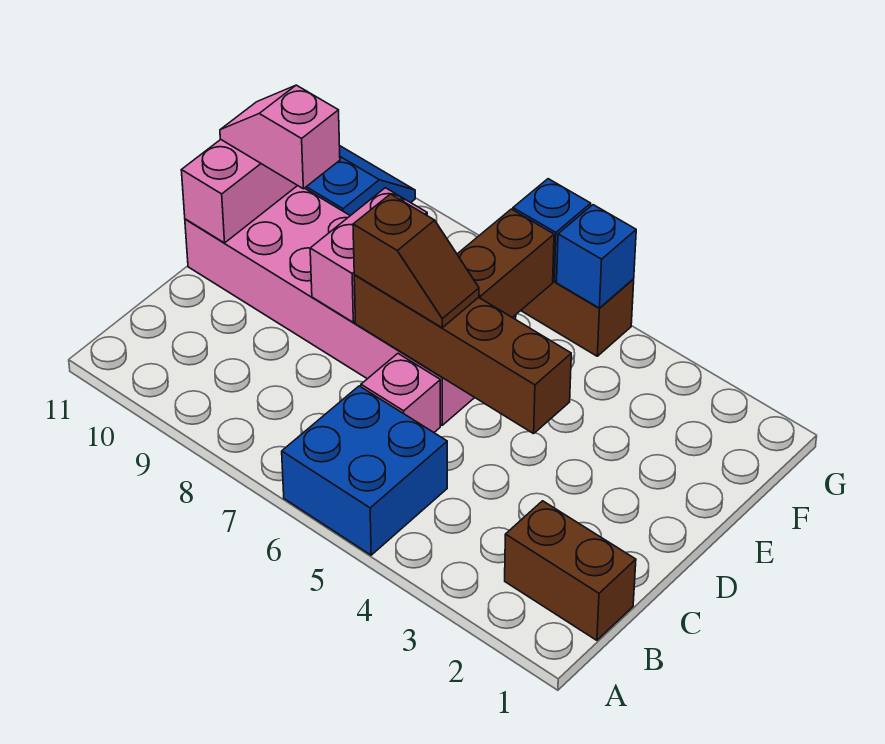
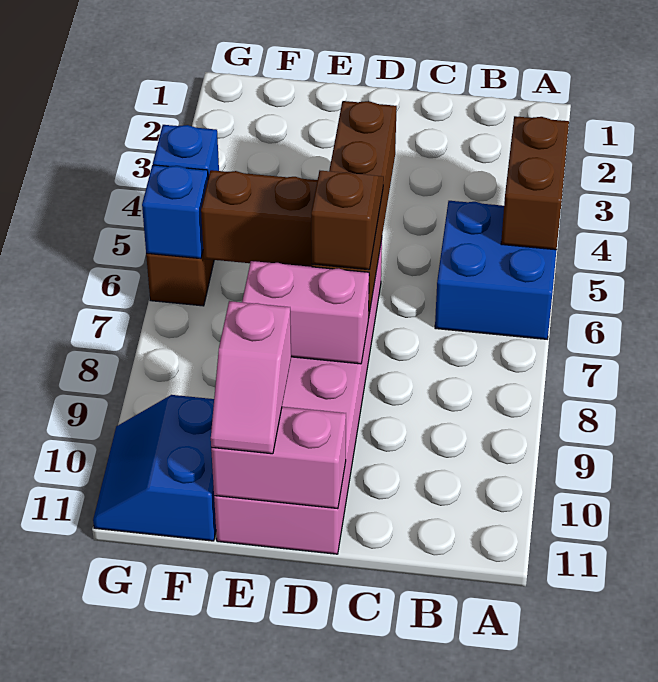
brown brick B1:B2 level 1 -> brown brick A4:A5 level 2
pink brick C6 level 1 -> none

